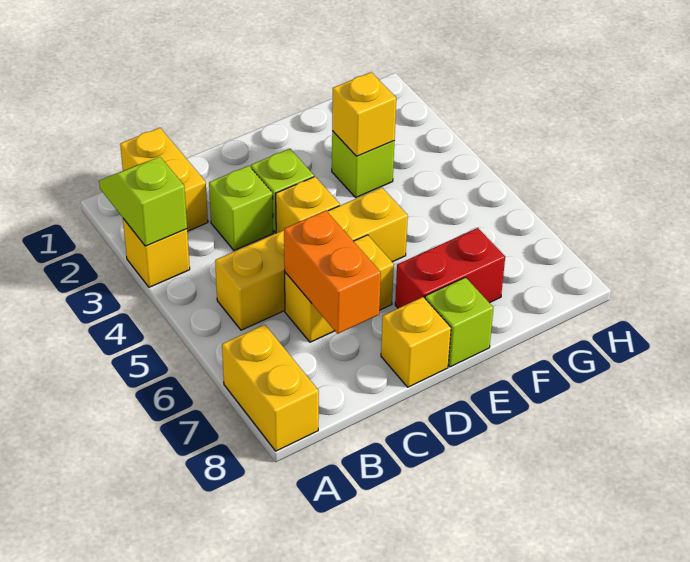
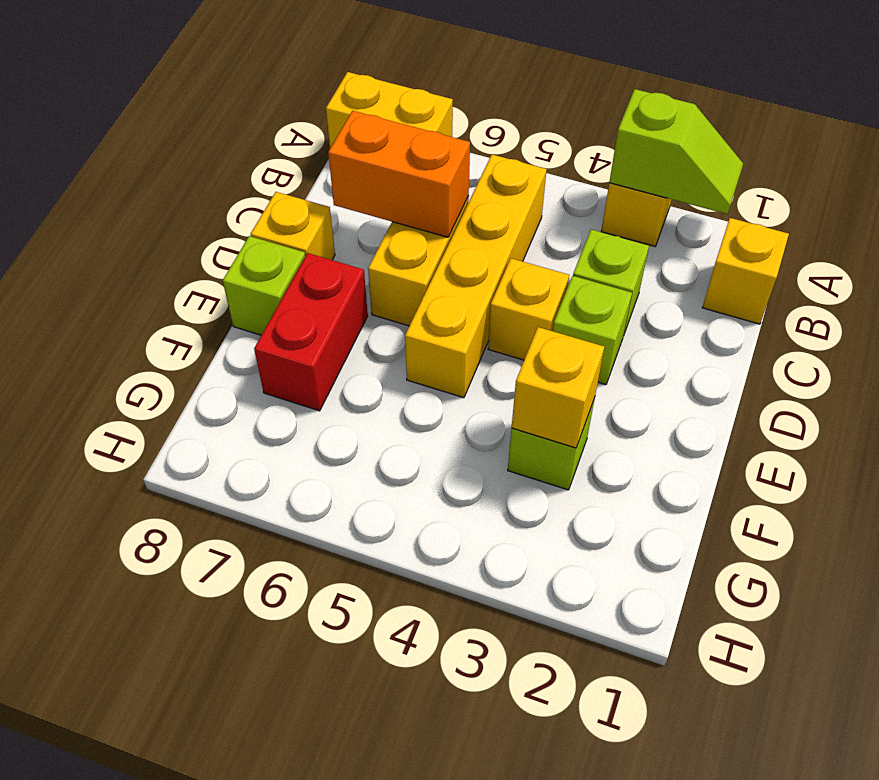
yellow brick B1:B2 level 1 -> yellow brick B1 level 1

